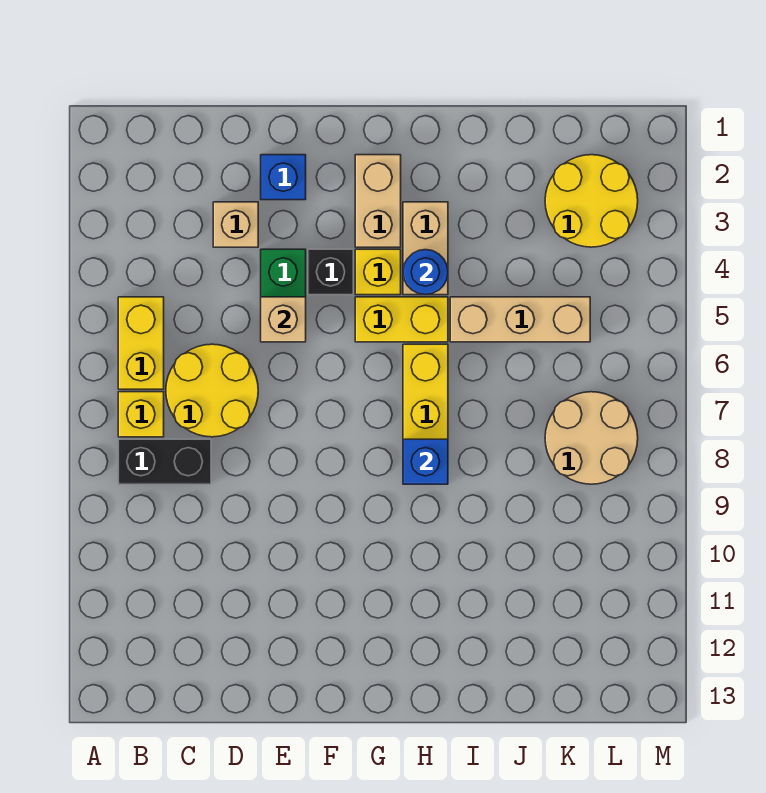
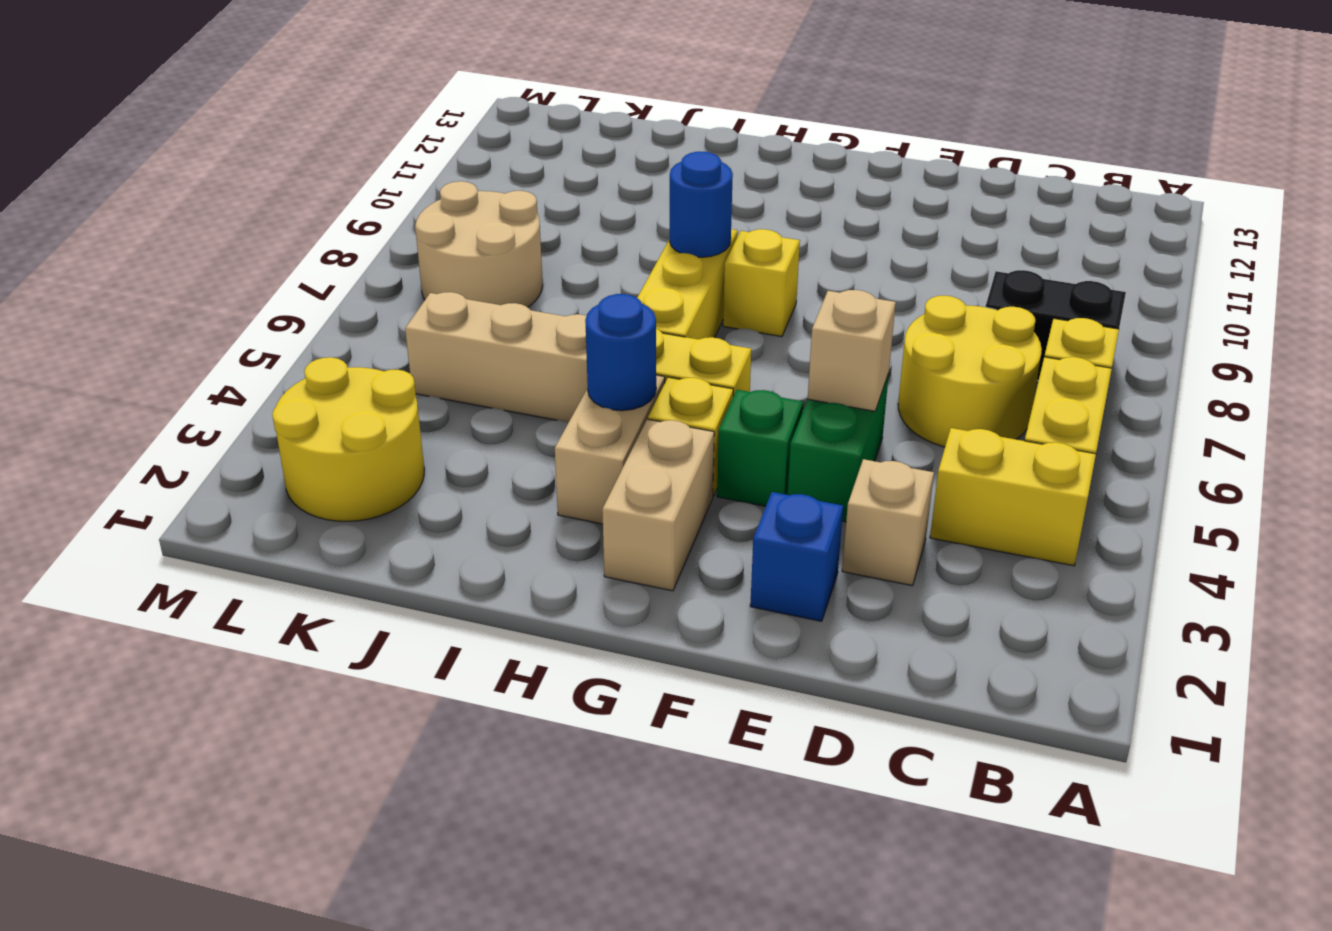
none -> yellow brick B4:C4 level 1
black brick F4 level 1 -> green brick F4 level 1
none -> yellow brick G8 level 1
blue brick H8 level 2 -> blue round brick H8 level 2

